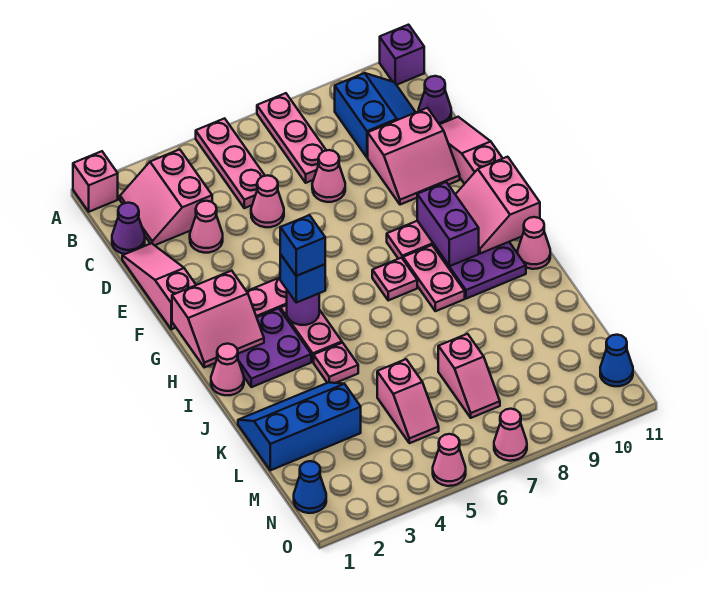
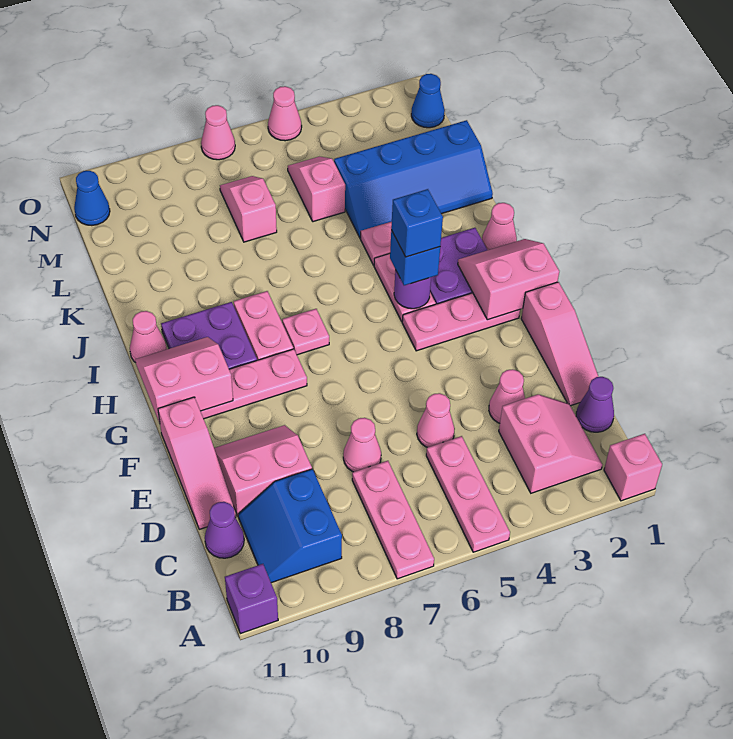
purple brick G9:H9 level 2 -> none
pink slope G10:H11 level 2 top 11 -> pink slope G10:H11 level 2 top G
blue slope K1:L3 level 1 top L -> blue slope K1:L4 level 1 top L

